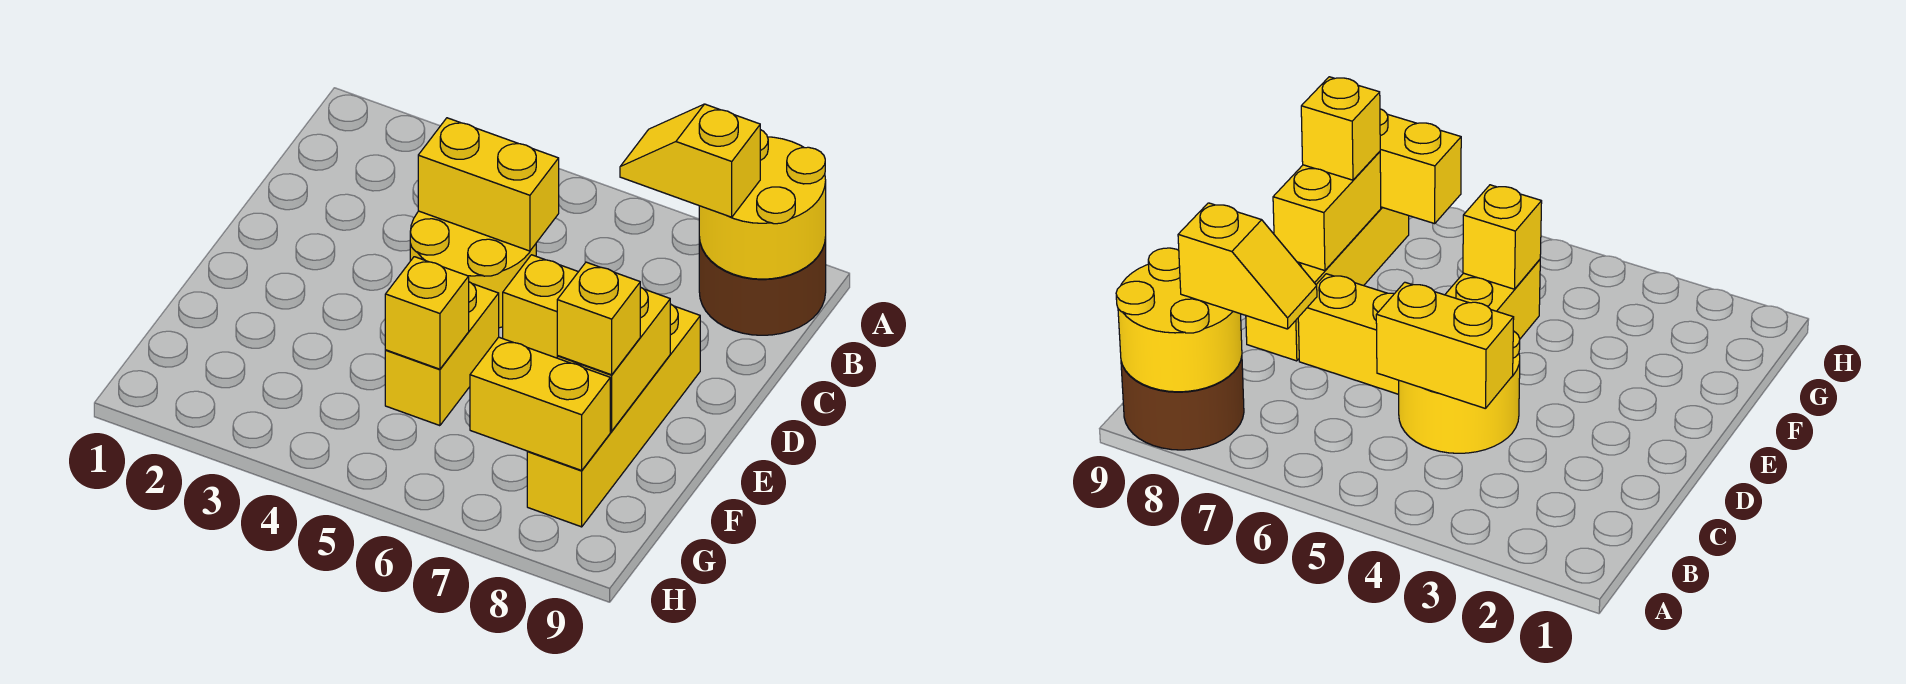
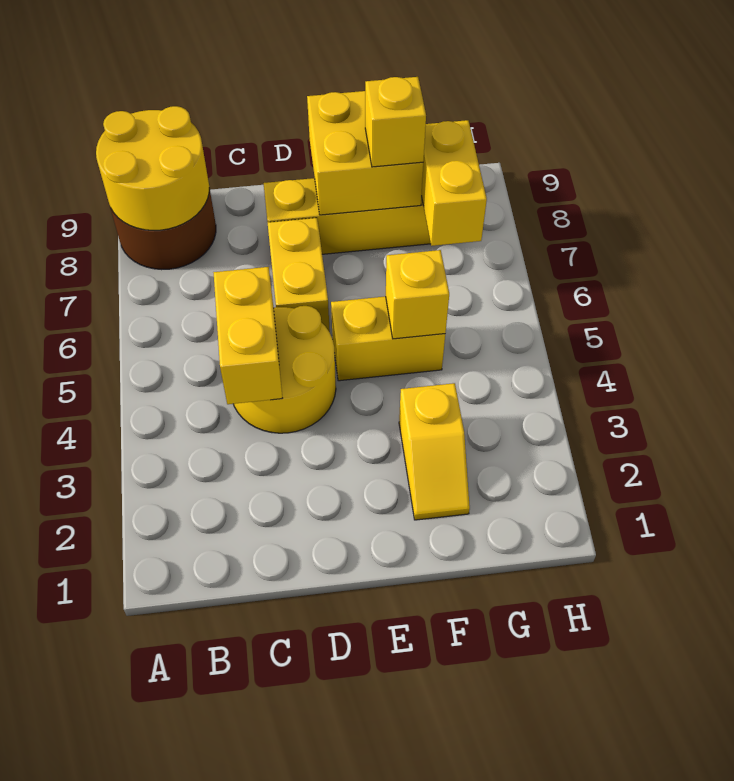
yellow slope B7:B8 level 3 top 8 -> yellow slope F2:F3 level 1 top 3
yellow brick E8:F8 level 2 -> yellow brick E8:F9 level 2

